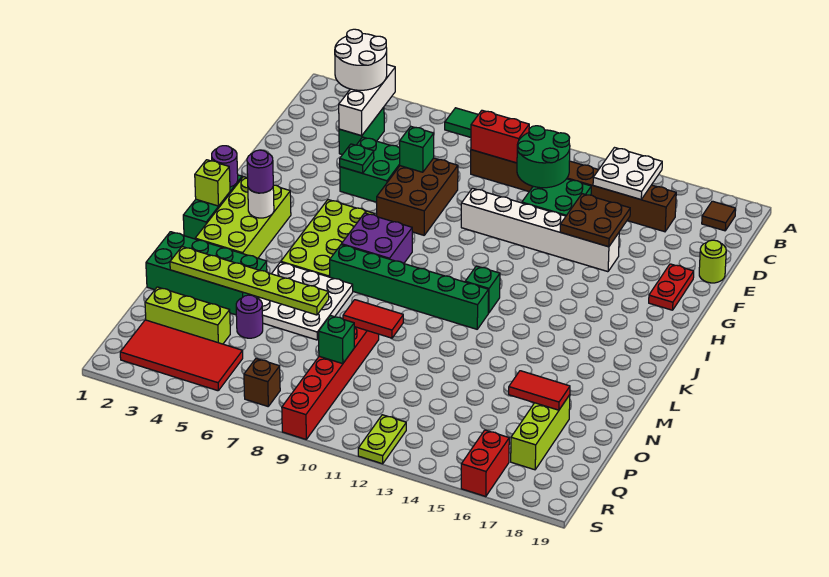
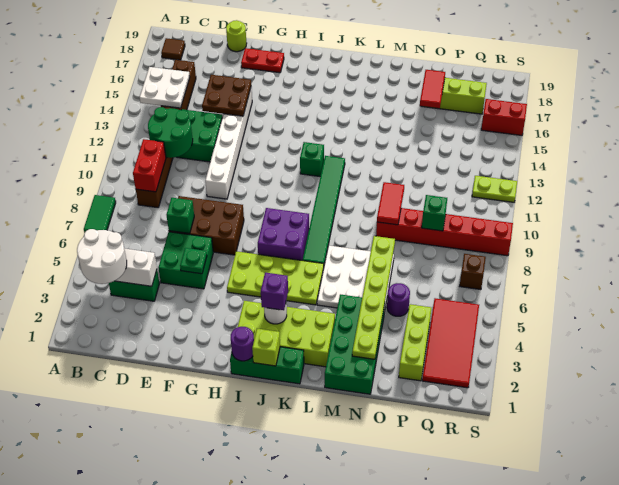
purple round brick J3 level 3 -> purple brick J3 level 3
green brick K7:K12 level 1 -> green tile K7:K12 level 1

